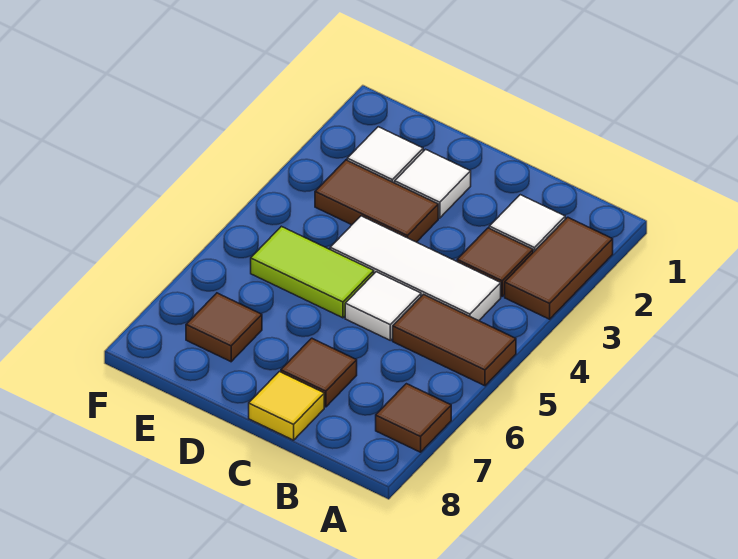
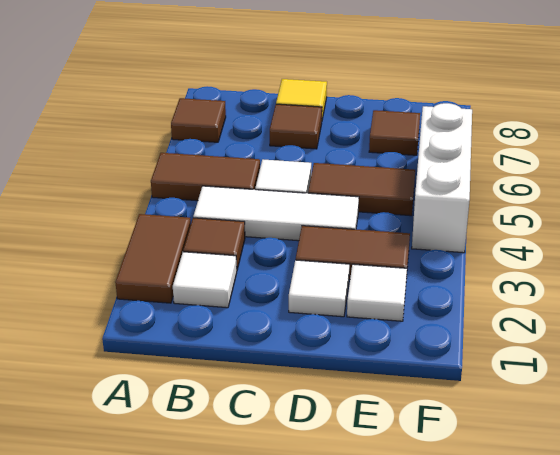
lime tile D5:E5 level 1 -> brown tile D5:E5 level 1
none -> white brick F4:F6 level 1

